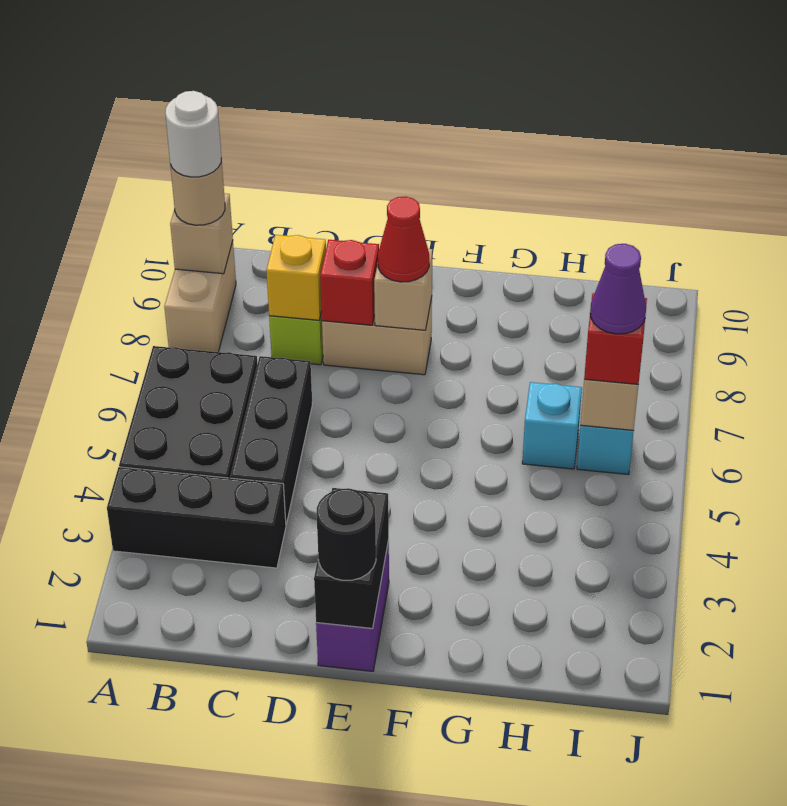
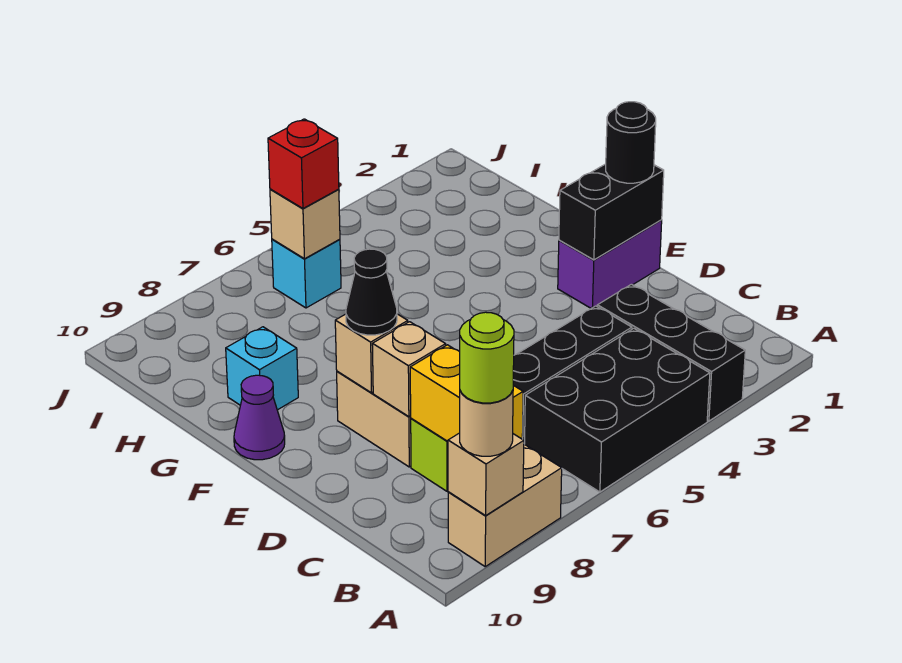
white round brick A9 level 4 -> lime round brick A9 level 4
yellow brick C8 level 2 -> yellow brick B8:C8 level 2
red brick D8 level 2 -> tan brick D8 level 2
red cone E8 level 3 -> black cone E8 level 3
cyan brick H6 level 1 -> cyan brick G9 level 1
purple cone I6 level 4 -> purple cone F10 level 1

